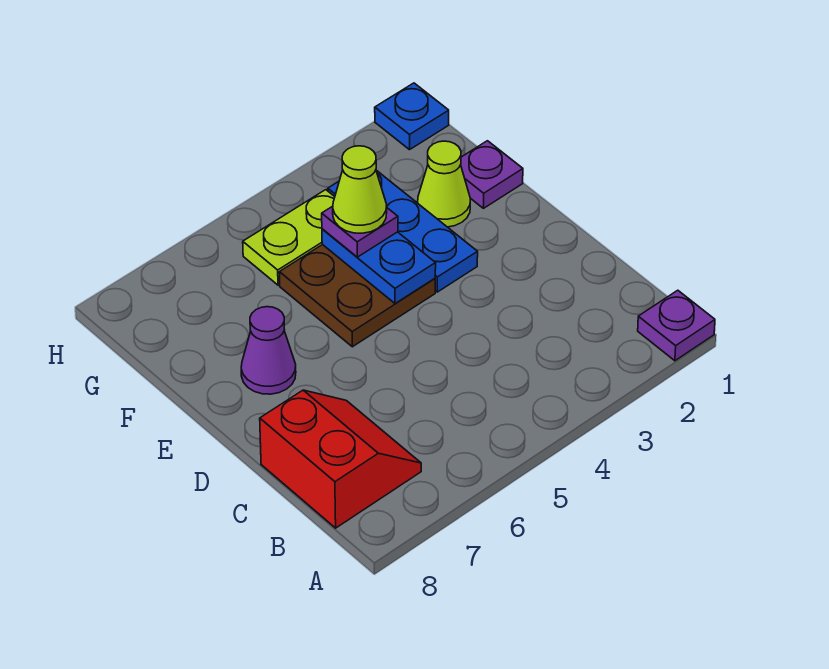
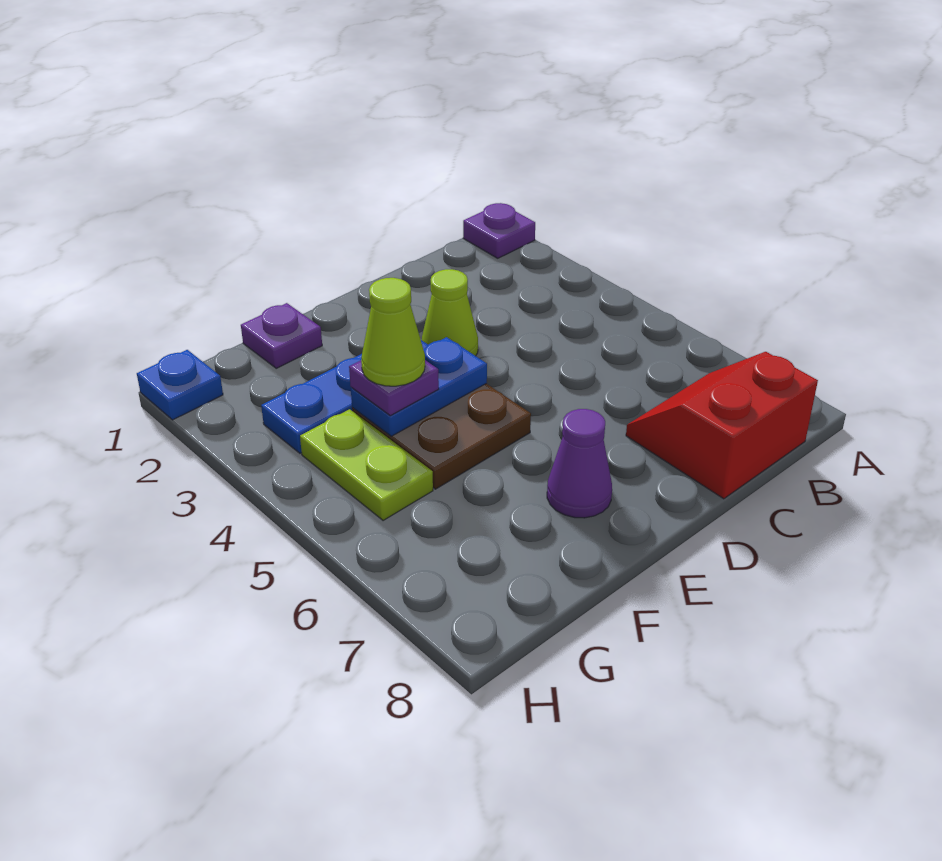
lime cone F2 level 1 -> lime cone D3 level 1

